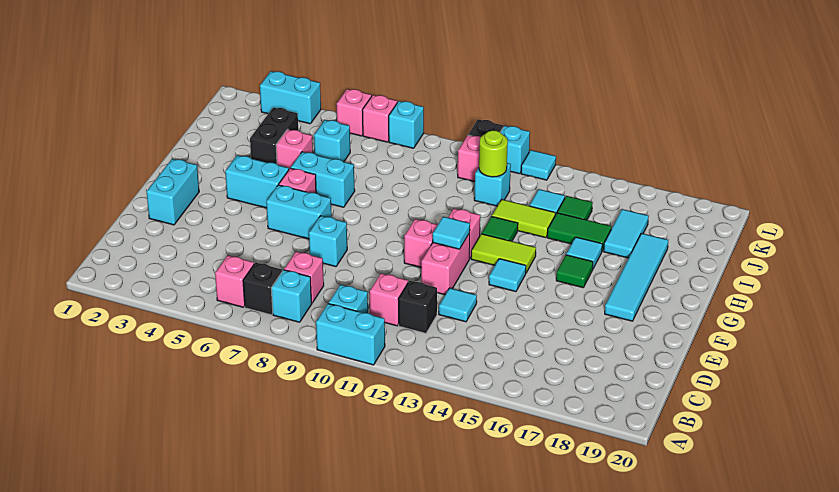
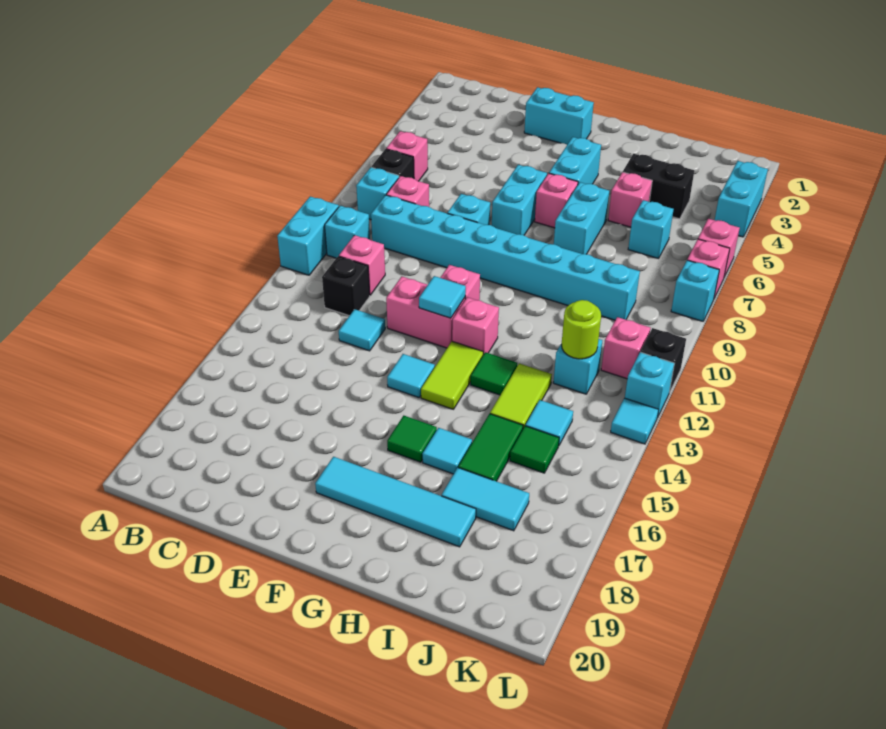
none -> cyan brick C9:J9 level 1

